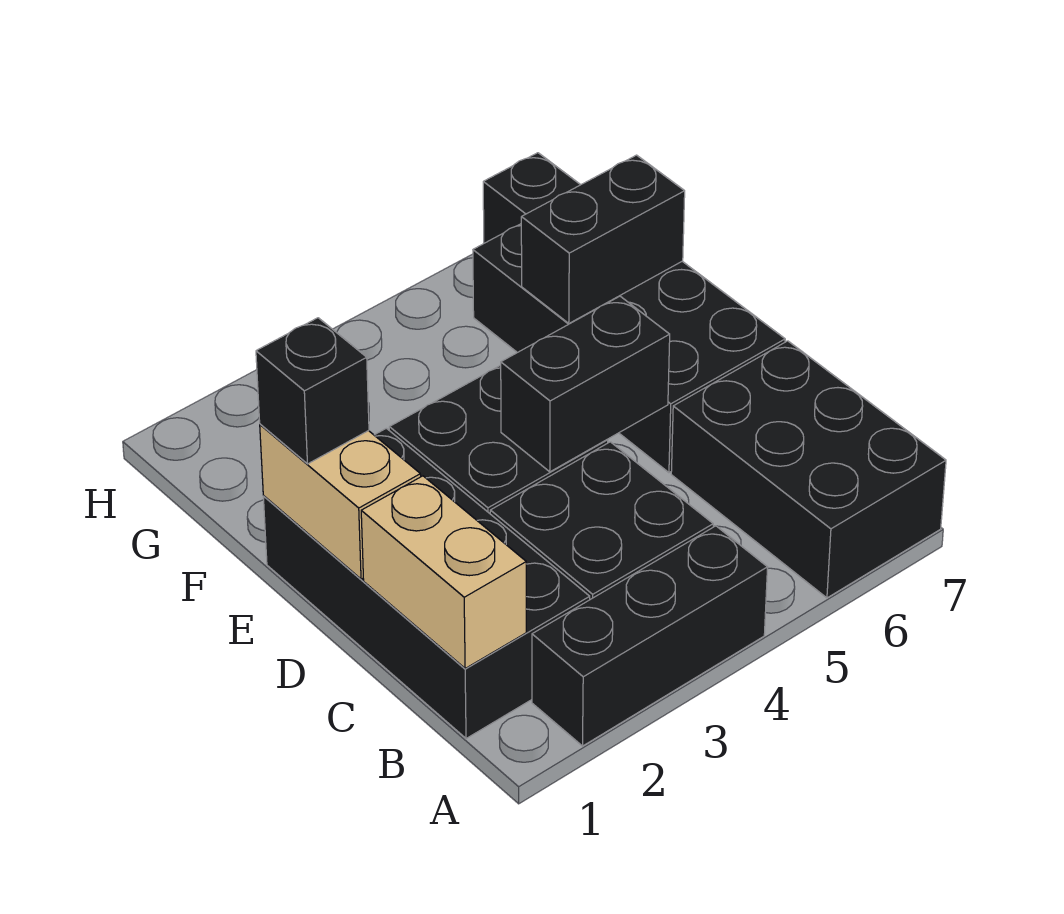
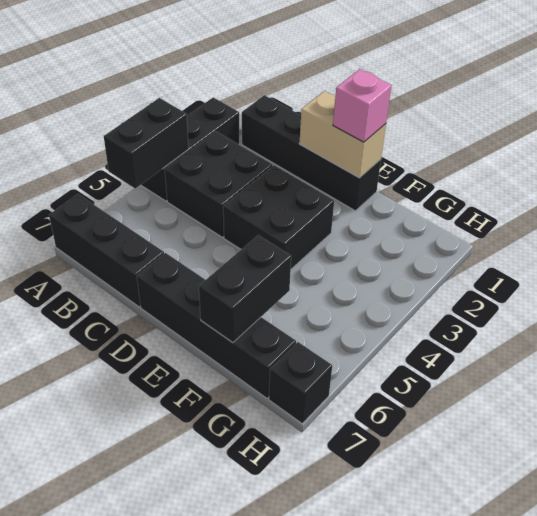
black brick A6:C7 level 1 -> black brick A7:C7 level 1
black brick B1:E2 level 1 -> black brick B1:E1 level 1
tan brick B1:C1 level 2 -> none
black brick D4:D5 level 2 -> black brick A4:A5 level 2
black brick D6:G7 level 1 -> black brick D7:G7 level 1
black brick E1 level 3 -> pink brick E1 level 3

